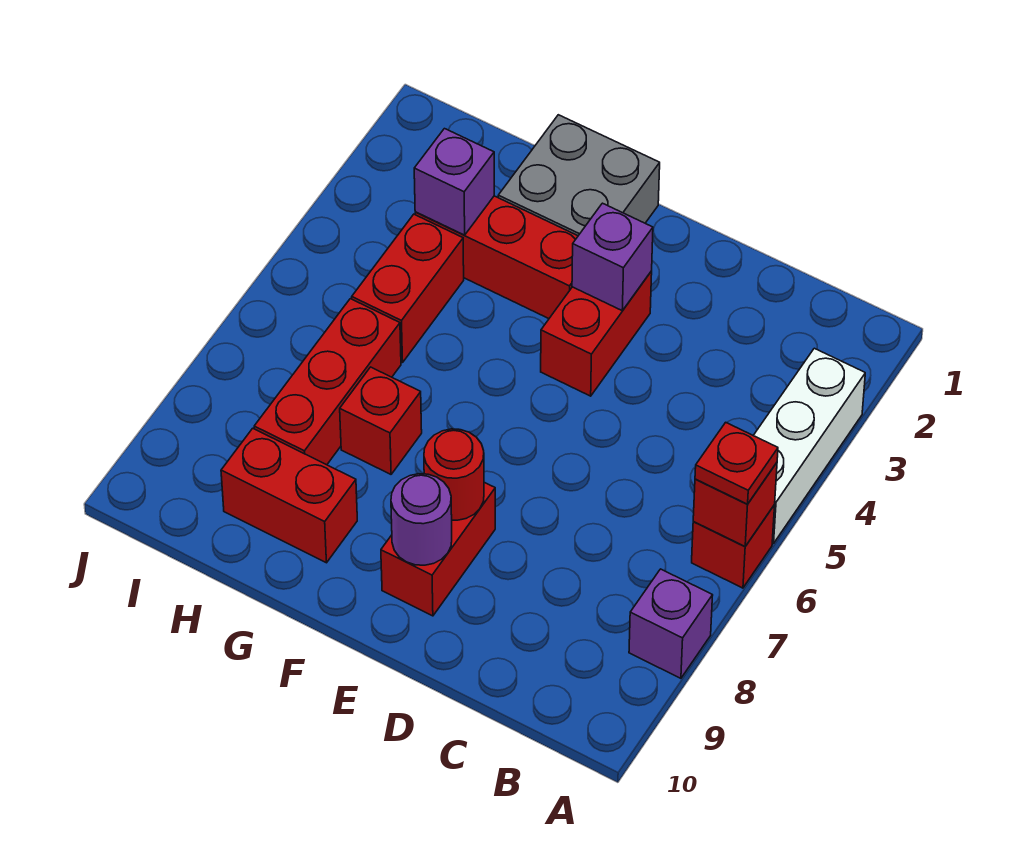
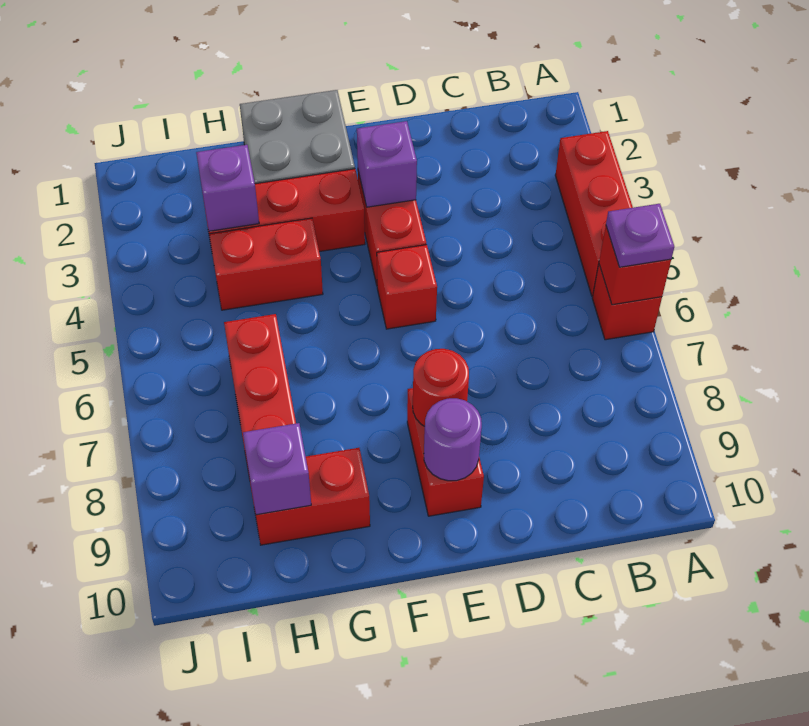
white brick A3:A5 level 1 -> red brick A3:A5 level 1
red plate A6 level 3 -> purple plate A6 level 3
purple brick A8 level 1 -> purple brick H9 level 2
red brick G7 level 1 -> red brick E5 level 1
red brick H4:H5 level 1 -> red brick G4:H4 level 1

